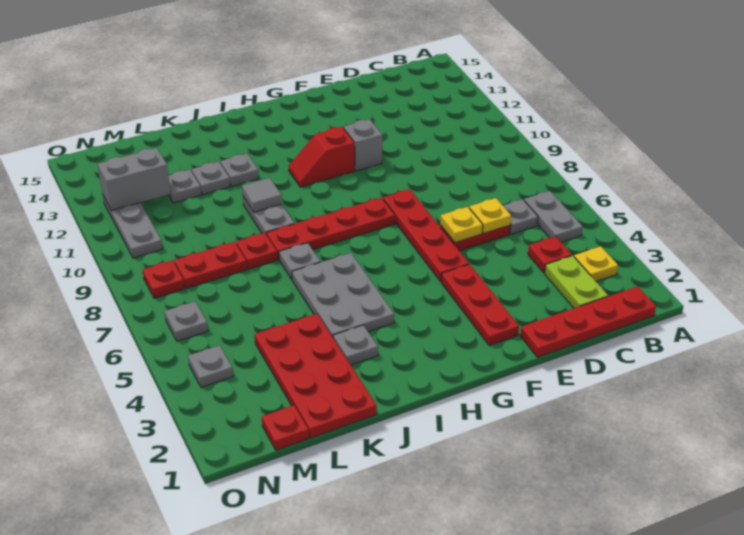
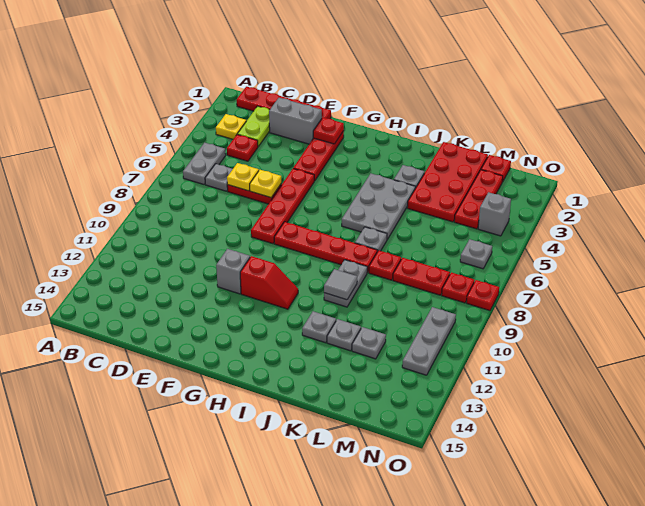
none -> red plate F2 level 2
none -> red plate M2:M4 level 1
grey brick M12:N12 level 2 -> grey brick D2:E2 level 1
grey plate N4 level 1 -> grey brick N4 level 1
none -> red plate O8 level 1

